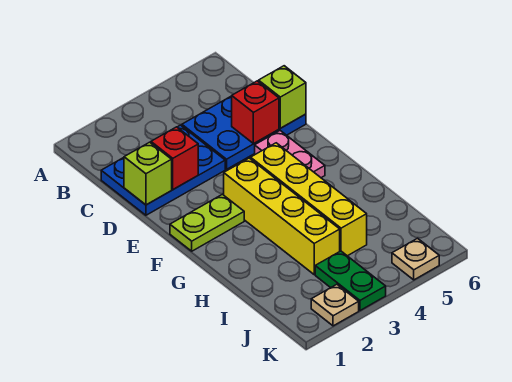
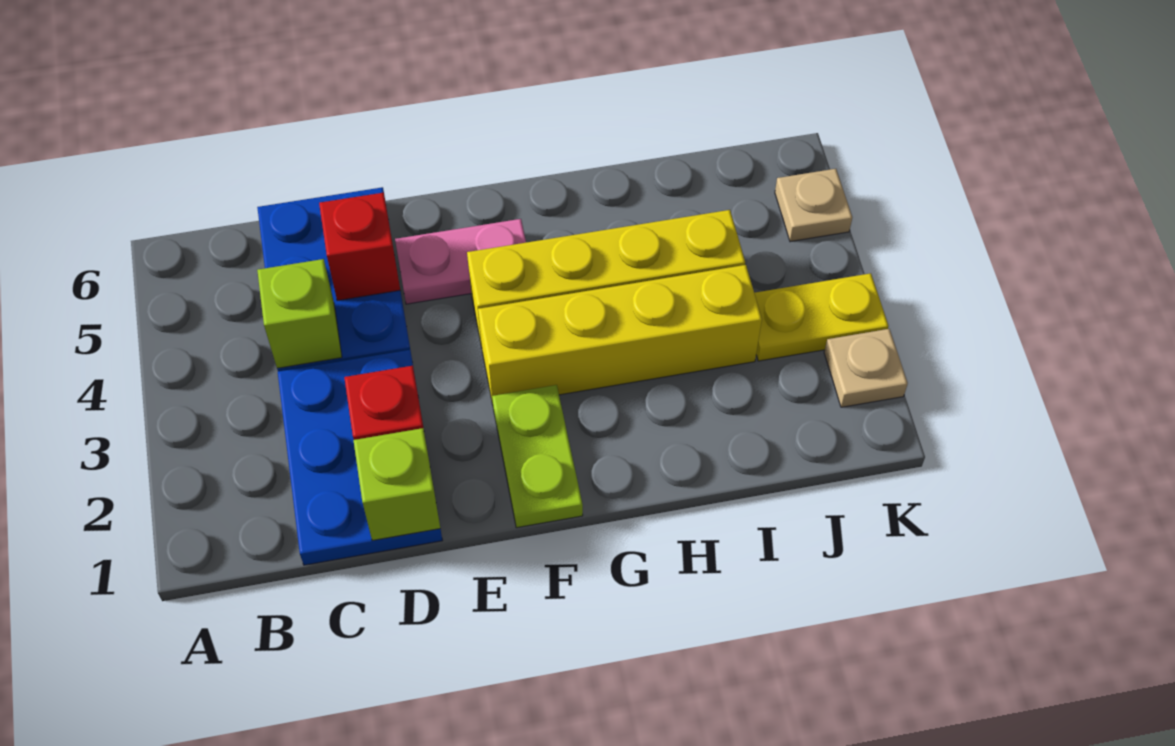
lime brick D6 level 2 -> lime brick C4 level 2
green plate J3:K3 level 1 -> yellow plate J3:K3 level 1

